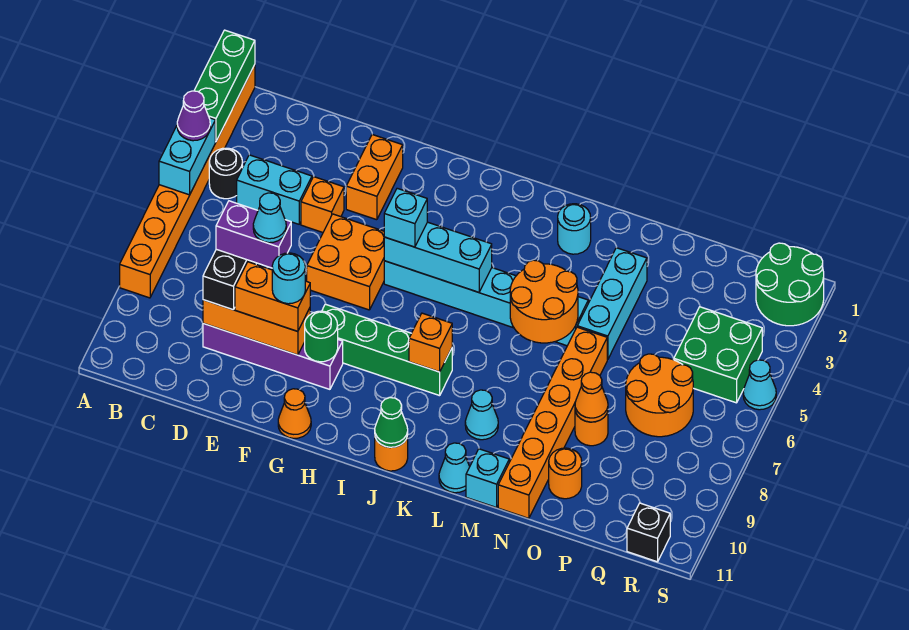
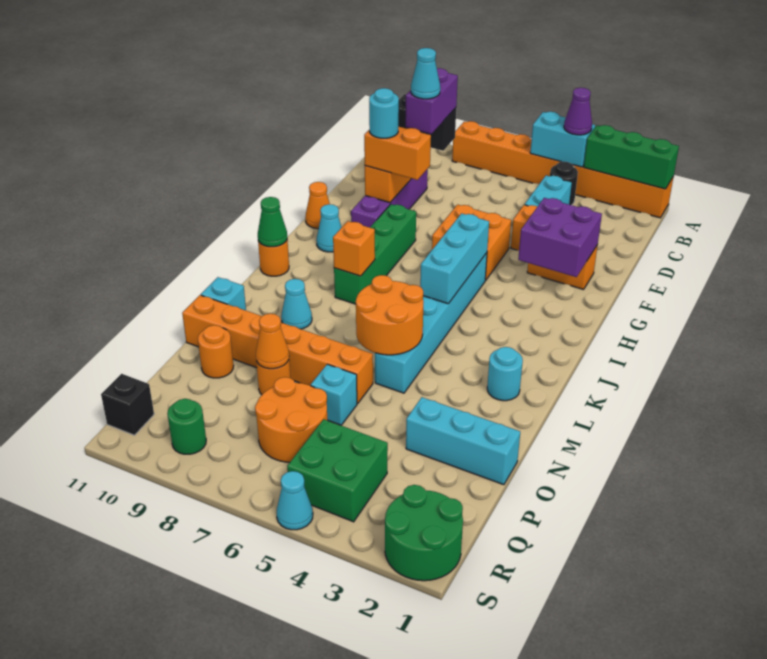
orange brick E9:F9 level 3 -> orange brick F8:F9 level 3
none -> purple brick F2:G3 level 2
green round brick G9 level 2 -> green round brick R9 level 1
cyan brick H5 level 3 -> cyan brick O6 level 1
cyan cone L11 level 1 -> cyan cone H10 level 1
cyan brick N3:N5 level 1 -> cyan brick O1:O3 level 1

